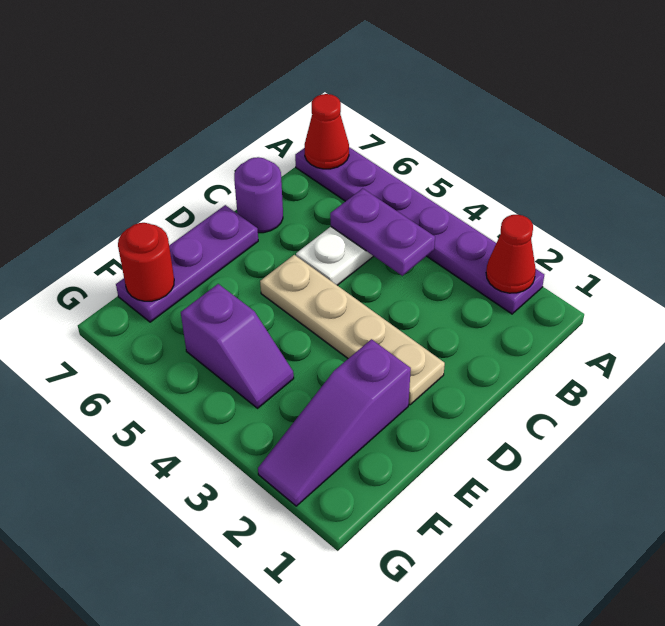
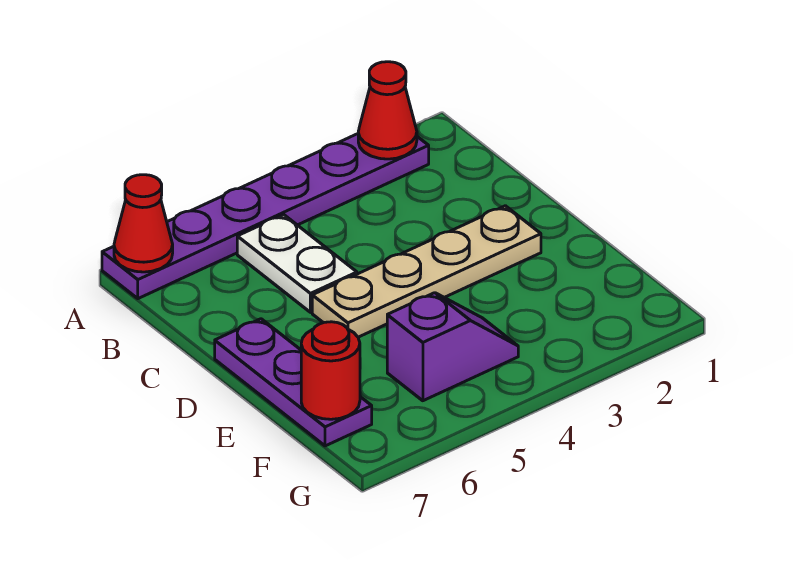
purple plate B4:B5 level 2 -> none
purple round brick C7 level 1 -> none
purple slope E2:G2 level 1 top E -> none

